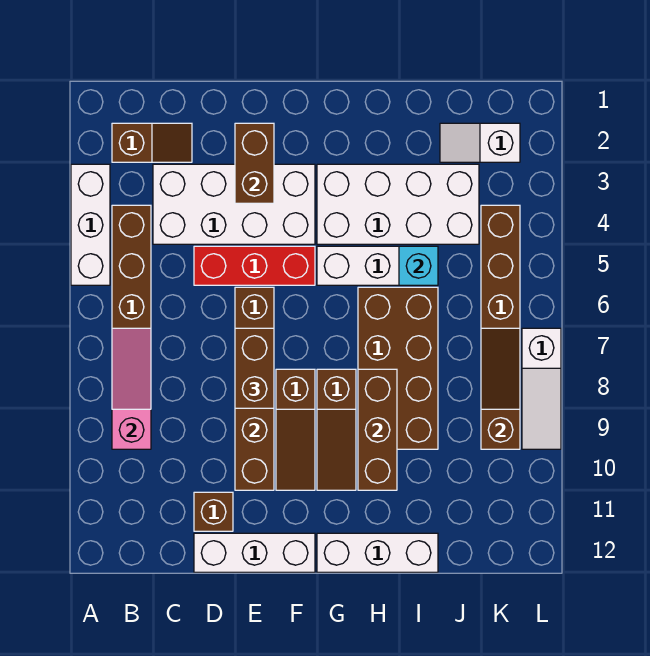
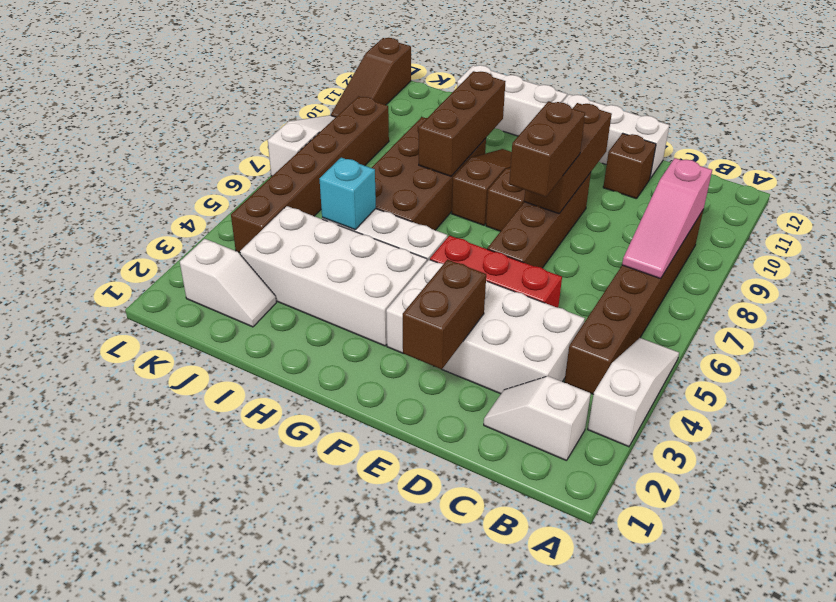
white brick A3:A5 level 1 -> white slope A3:A5 level 1 top 3
brown slope B2:C2 level 1 top B -> white slope B2:C2 level 1 top B
brown slope K7:K9 level 2 top 9 -> brown slope L10:L12 level 1 top 12

